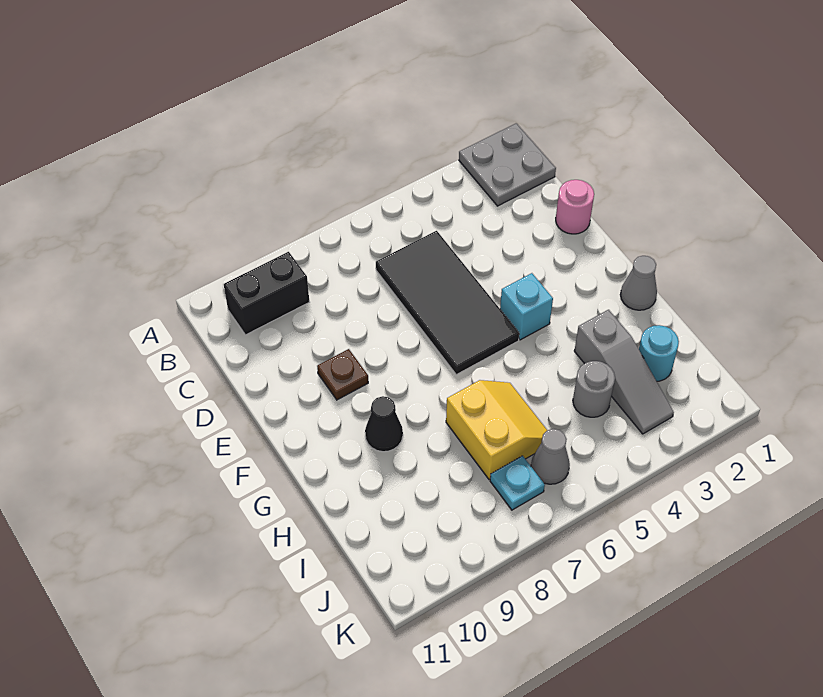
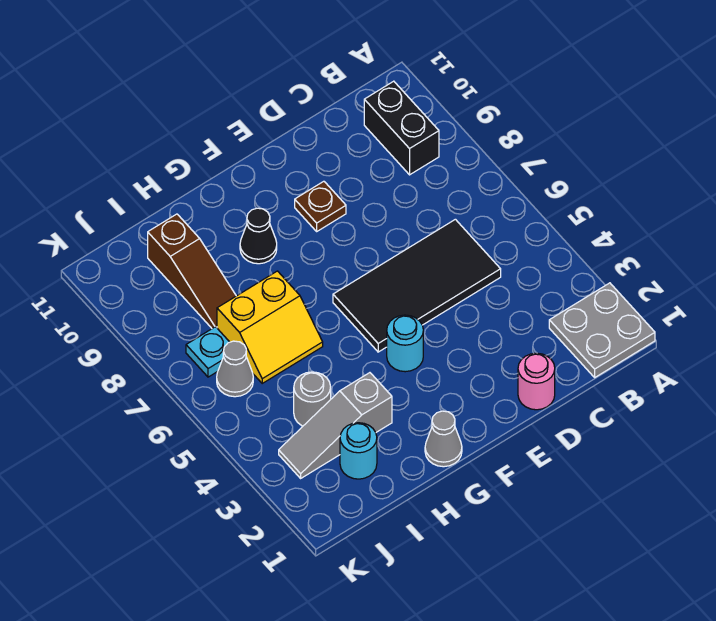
cyan brick F4 level 1 -> cyan round brick F4 level 1
none -> brown slope I8:I10 level 1 top 10

